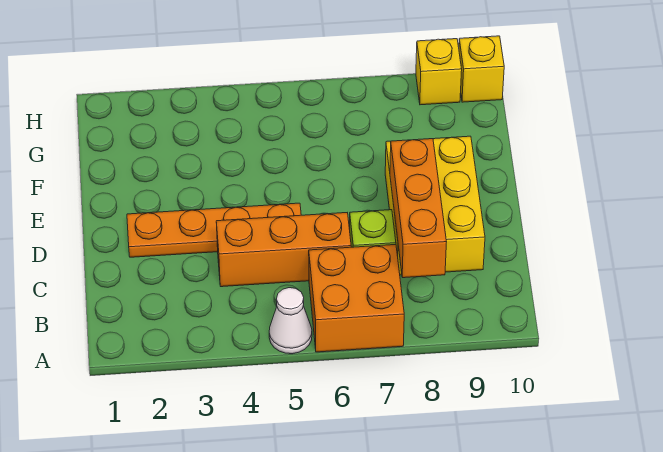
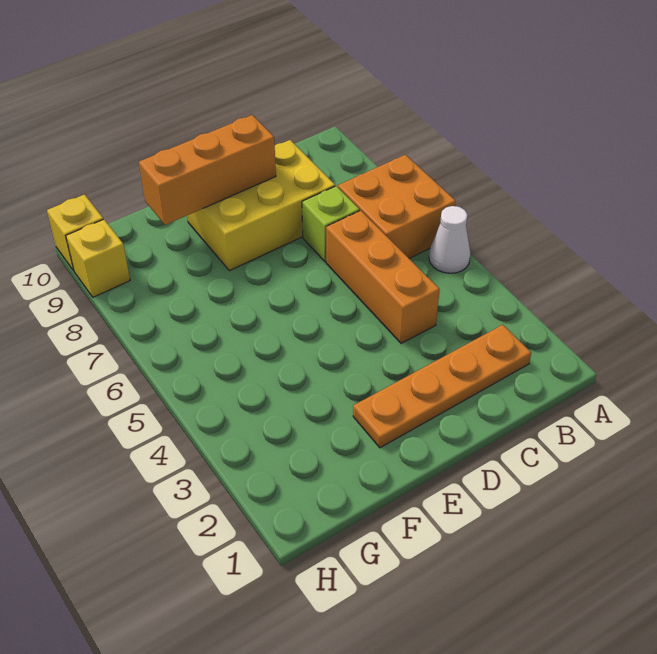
orange brick B8:D8 level 2 -> orange brick D9:F9 level 2
orange plate D2:D5 level 1 -> orange plate B2:E2 level 1

